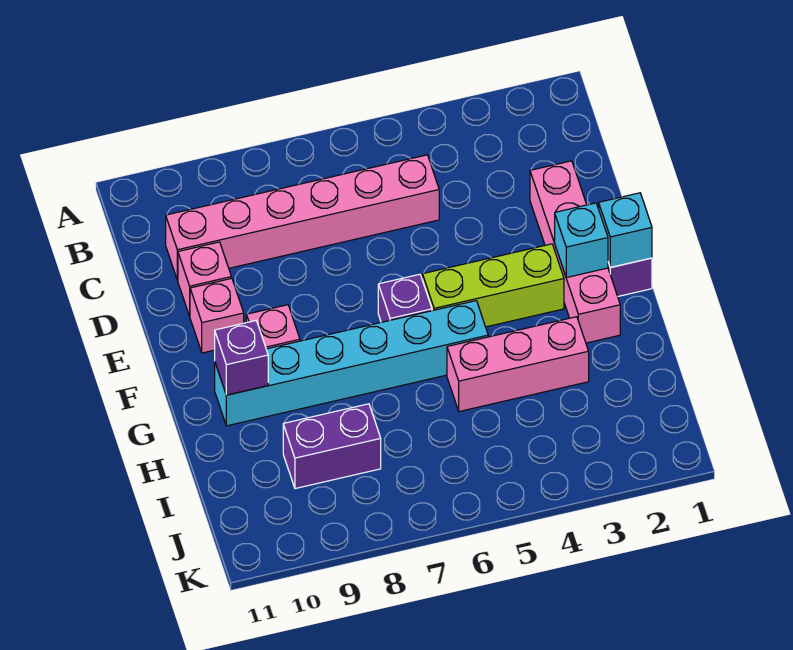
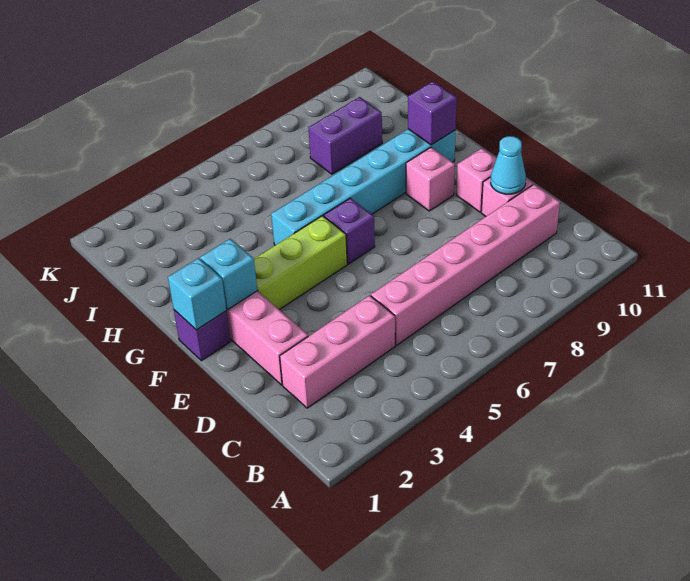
none -> cyan cone D10 level 2
pink brick H3:H5 level 1 -> pink brick C2:C4 level 1

